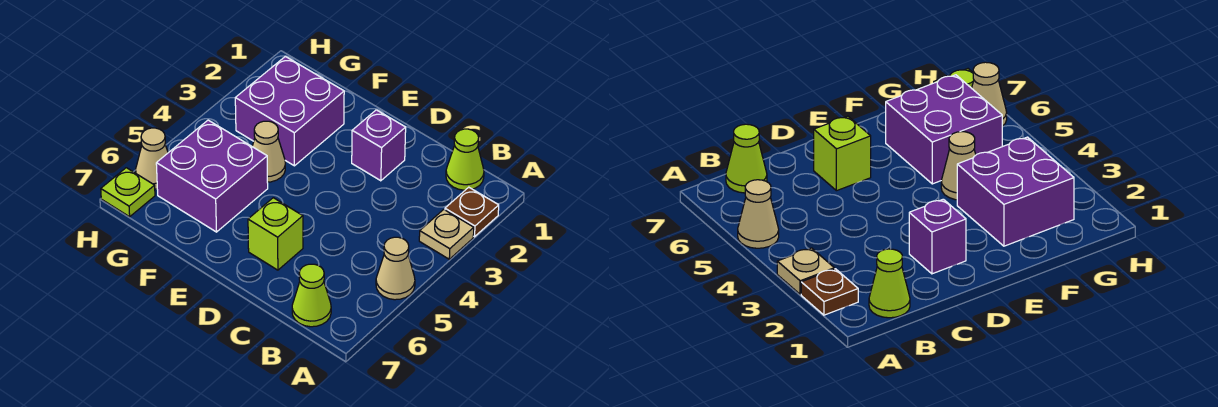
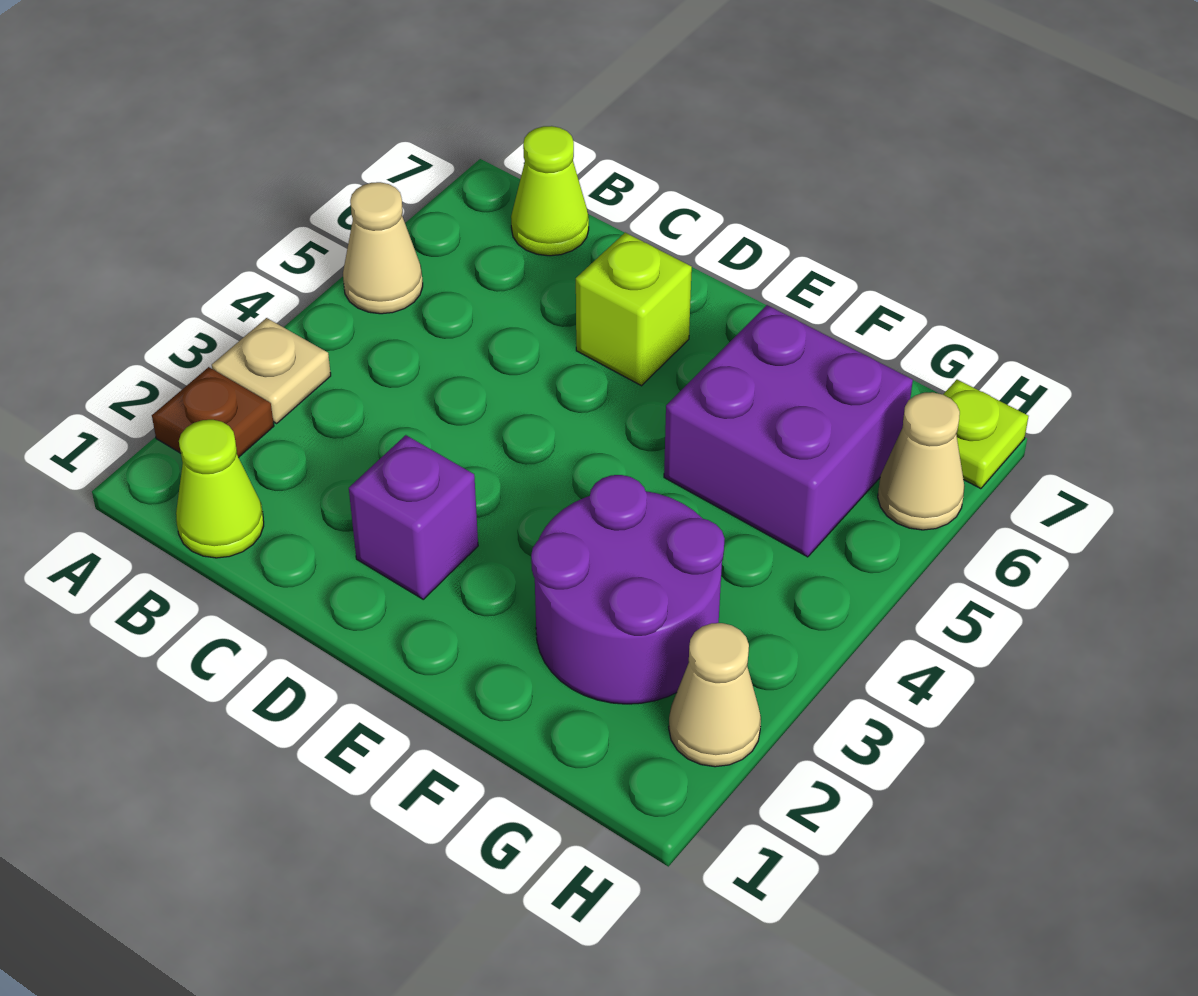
purple brick F2:G3 level 1 -> purple round brick F2:G3 level 1
tan cone F4 level 1 -> tan cone H2 level 1

